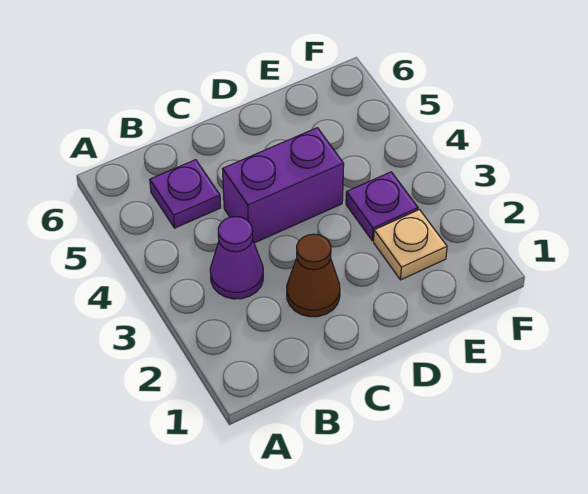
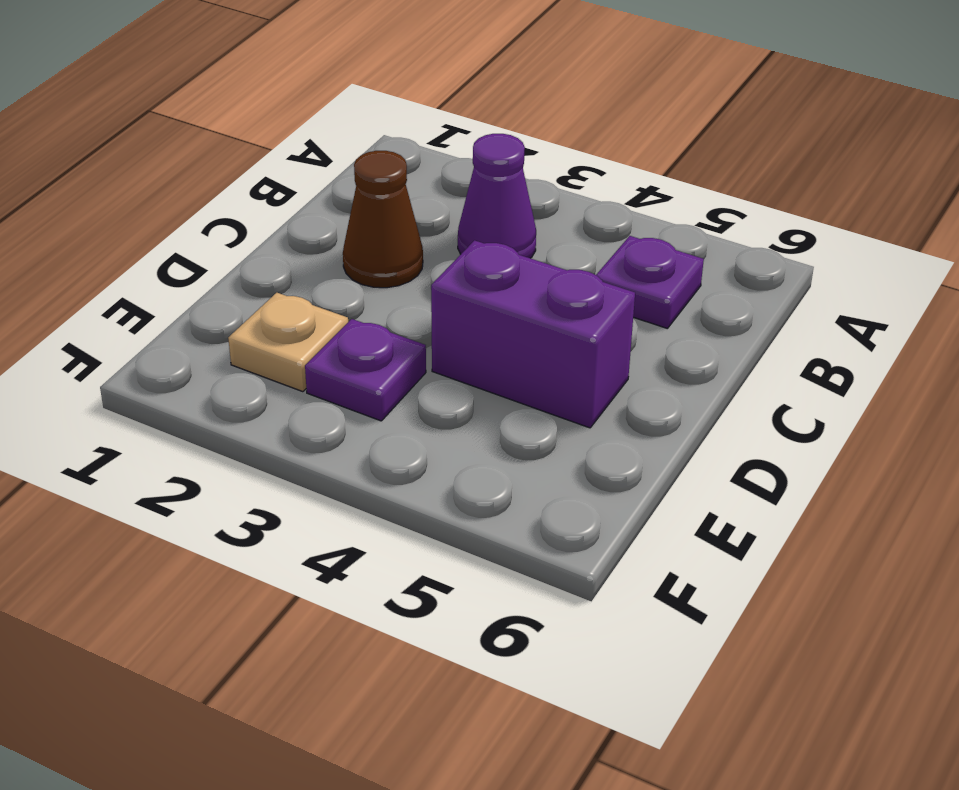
purple brick C4:D4 level 1 -> purple brick D4:D5 level 1

